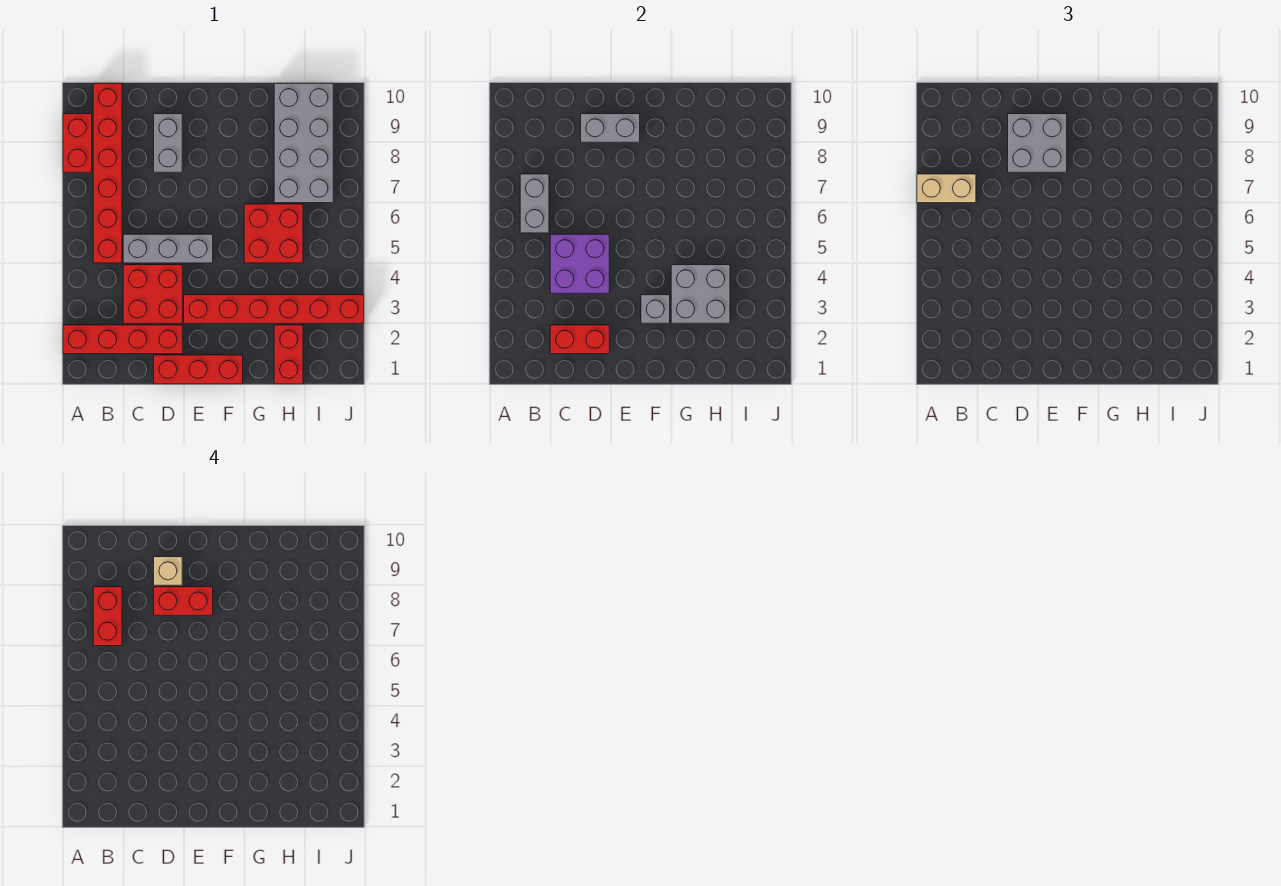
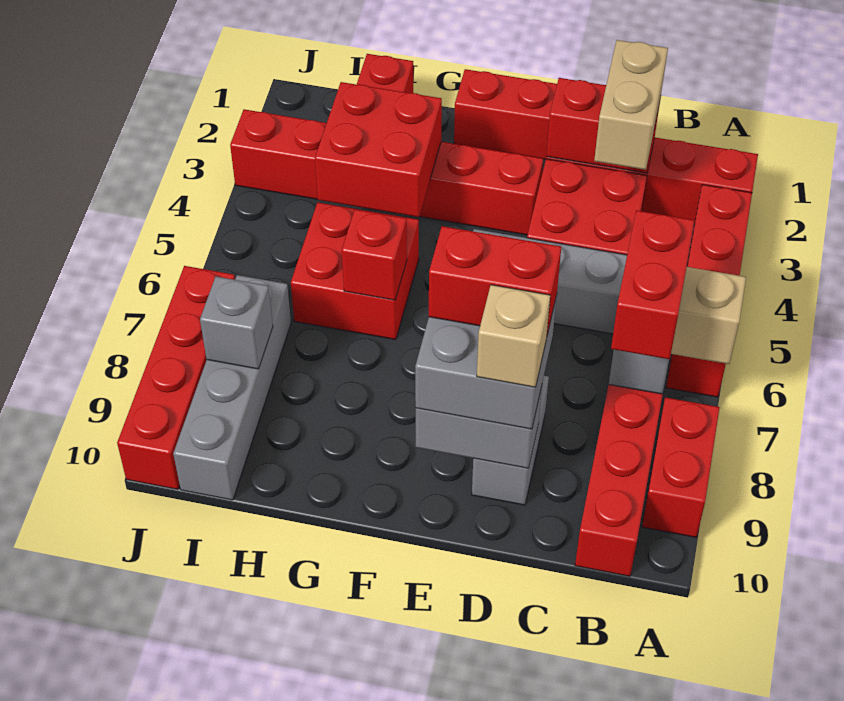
none -> red brick A3:A6 level 1
none -> tan brick C2:C3 level 3
purple brick C4:D5 level 2 -> none
grey brick F3 level 2 -> grey brick I8 level 2
grey brick G3:H4 level 2 -> red brick G3:H4 level 2
none -> red brick G6 level 2
grey brick H7:I10 level 1 -> grey brick I7:I10 level 1
none -> red brick J7:J10 level 1

